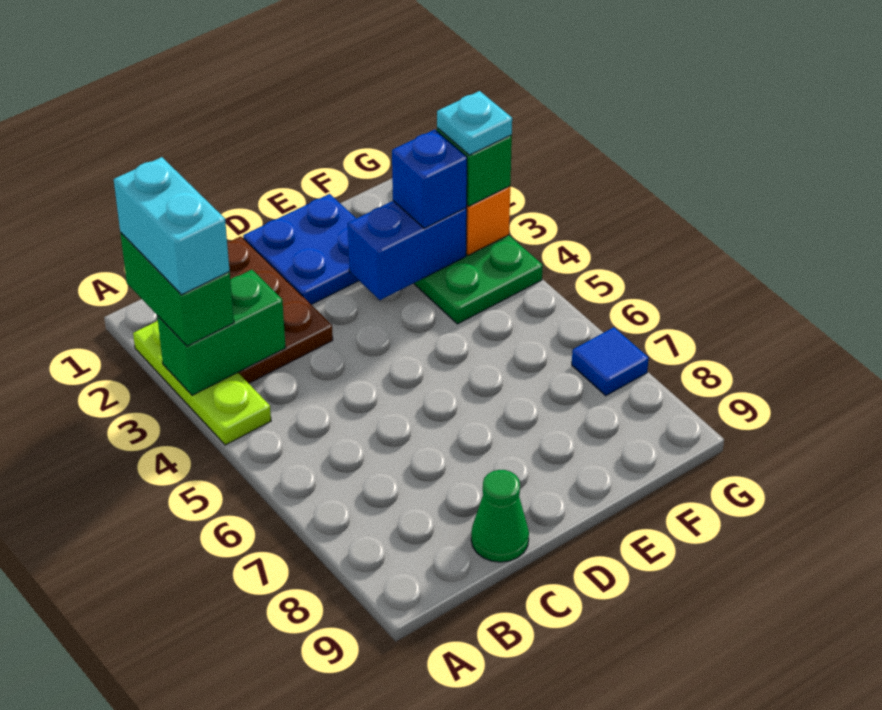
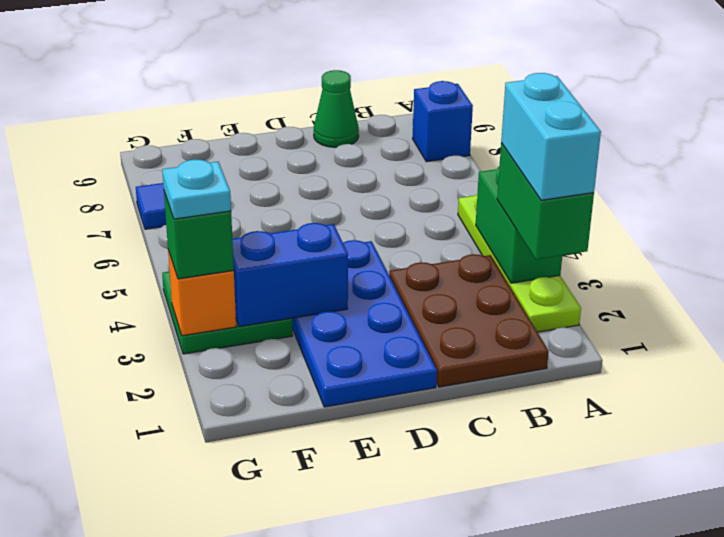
lime plate A2:A4 level 1 -> lime plate A2:A5 level 1
green brick A3:B3 level 2 -> green brick A3:A4 level 2
blue plate D1:E2 level 1 -> blue plate D1:E4 level 1
blue brick F3 level 3 -> blue brick A8 level 1

